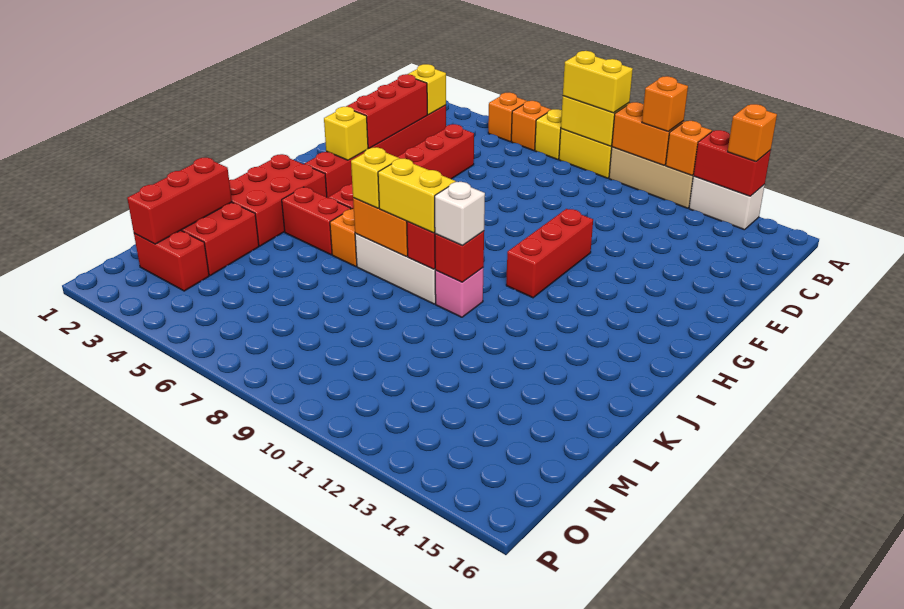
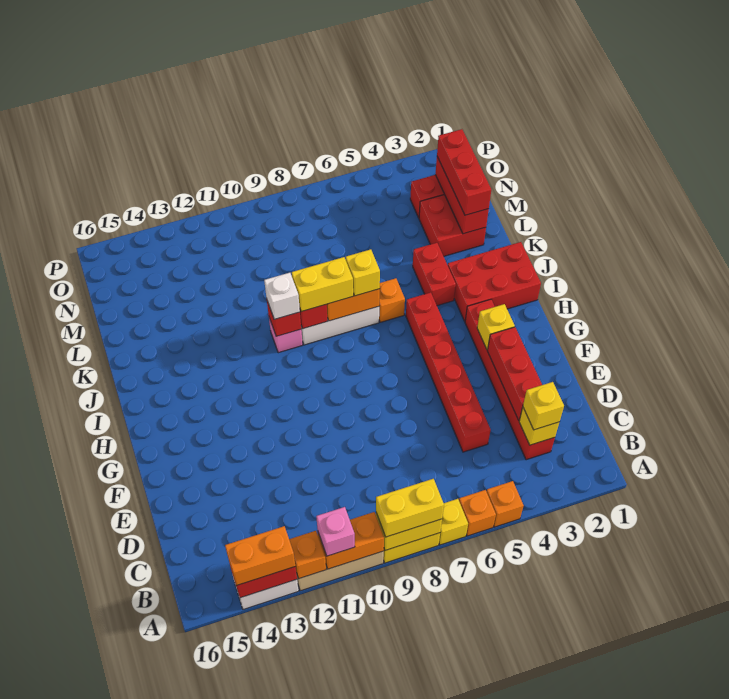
orange brick A11 level 3 -> pink brick A11 level 3
orange brick A14 level 3 -> orange brick A13:A14 level 3
none -> yellow brick C3 level 3
red brick F11:H11 level 1 -> red brick L2:N2 level 3
red brick I2:K3 level 1 -> red brick I1:J3 level 1
red brick J4:J5 level 1 -> red brick J4:K4 level 1

